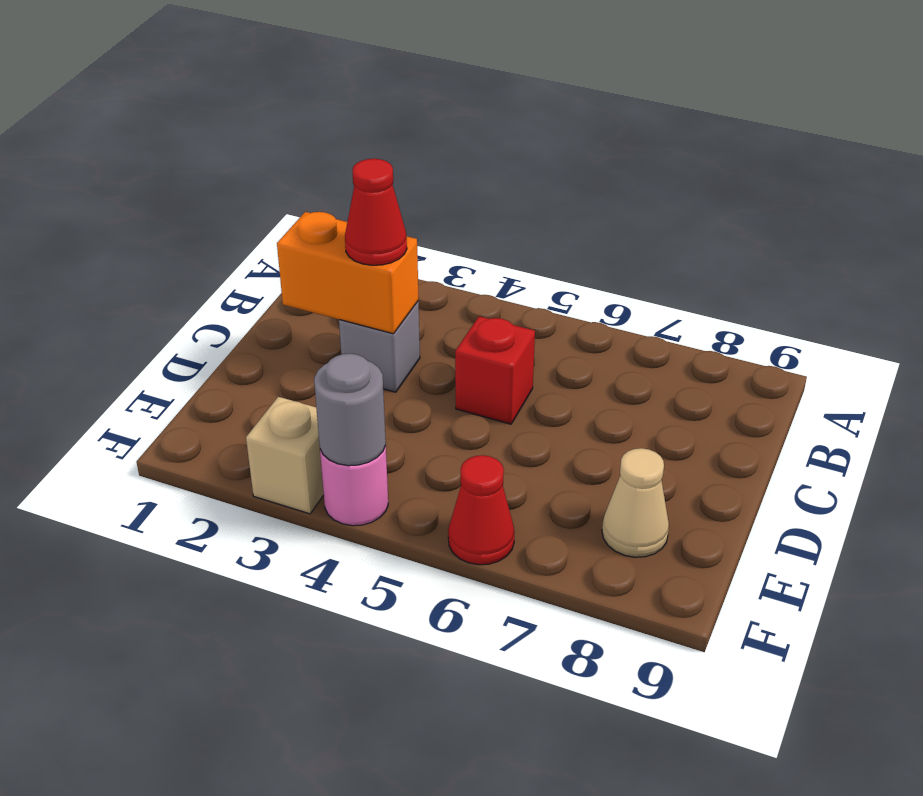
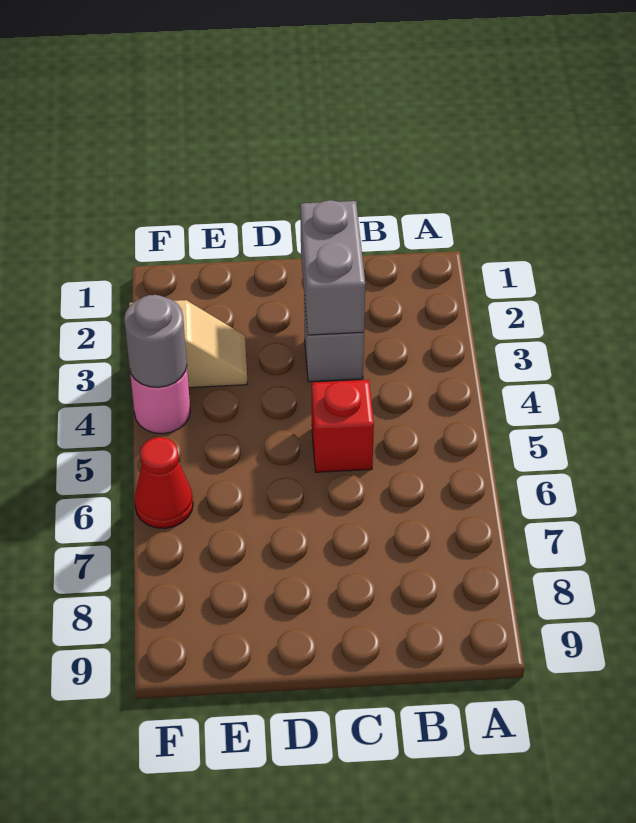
orange brick C2:C3 level 2 -> grey brick C2:C3 level 2
red cone C3 level 3 -> none
tan cone E8 level 1 -> none

